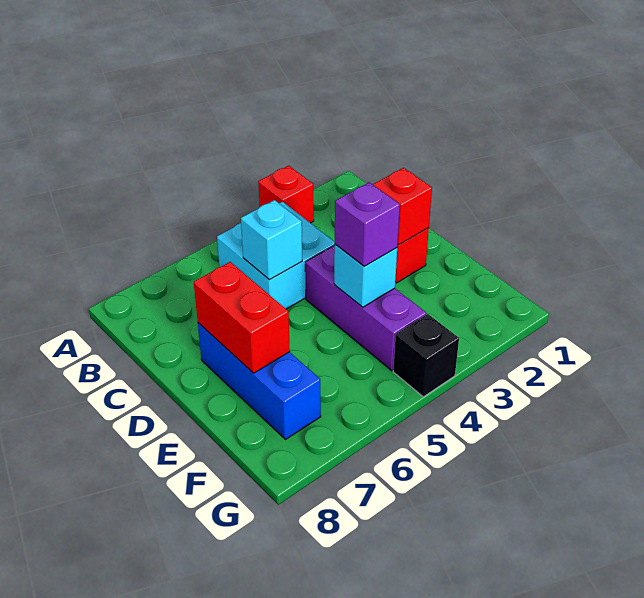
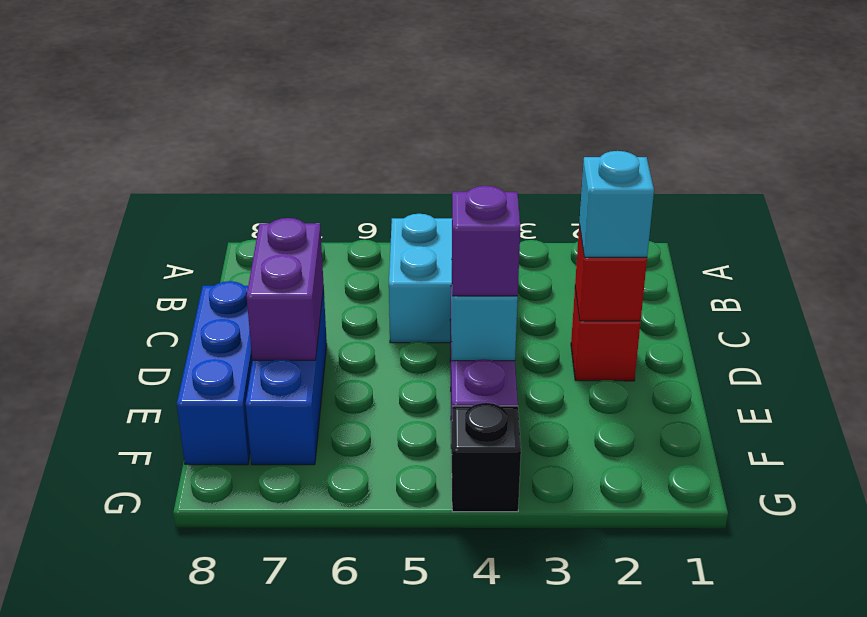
red brick A3 level 1 -> none
cyan brick C5 level 2 -> cyan brick D2 level 3
red brick D7:E7 level 2 -> purple brick D7:E7 level 2
none -> blue brick D8:F8 level 1

